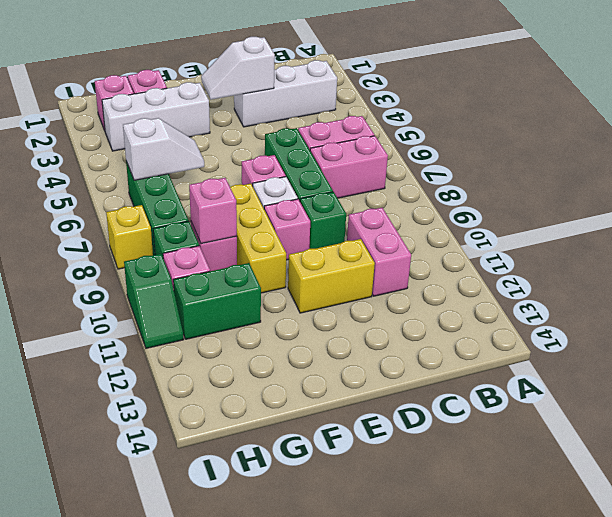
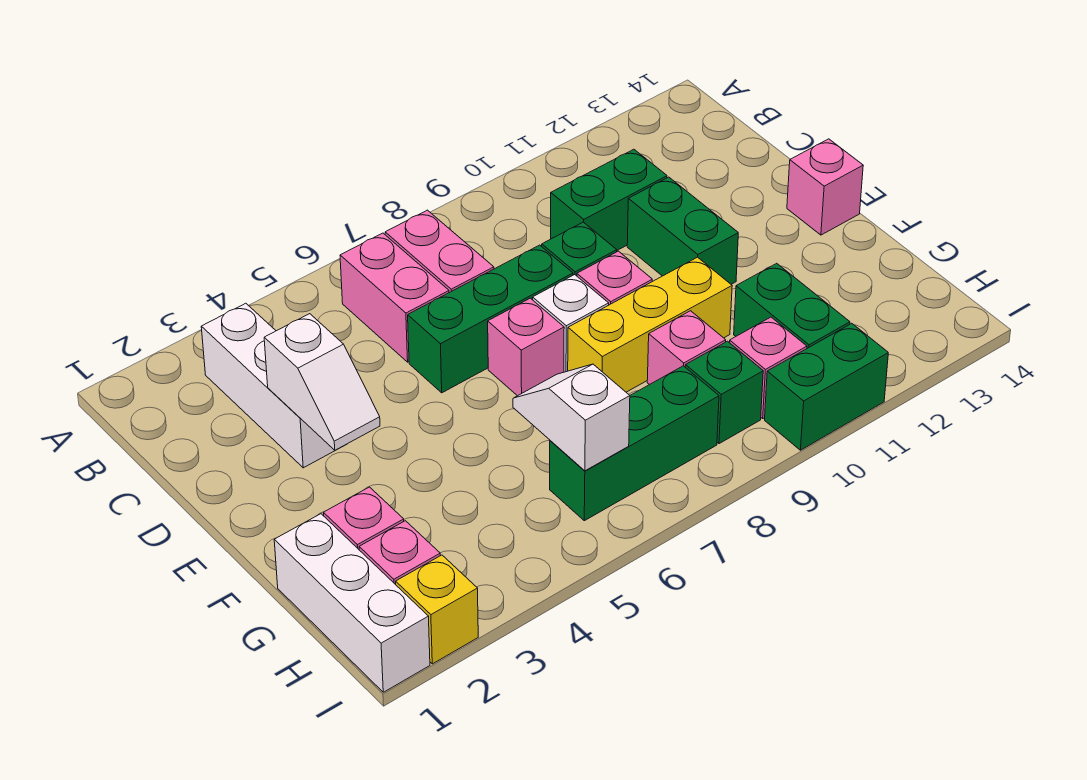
pink brick C10:C11 level 1 -> green brick C10:C11 level 1
yellow brick D11:E11 level 1 -> green brick D11:E11 level 1
white brick F3:H3 level 1 -> white brick G1:I1 level 1
pink brick G9 level 2 -> pink brick E14 level 1
yellow brick I8 level 1 -> yellow brick I2 level 1
green slope I10:I11 level 1 top 10 -> green brick I10:I11 level 1

